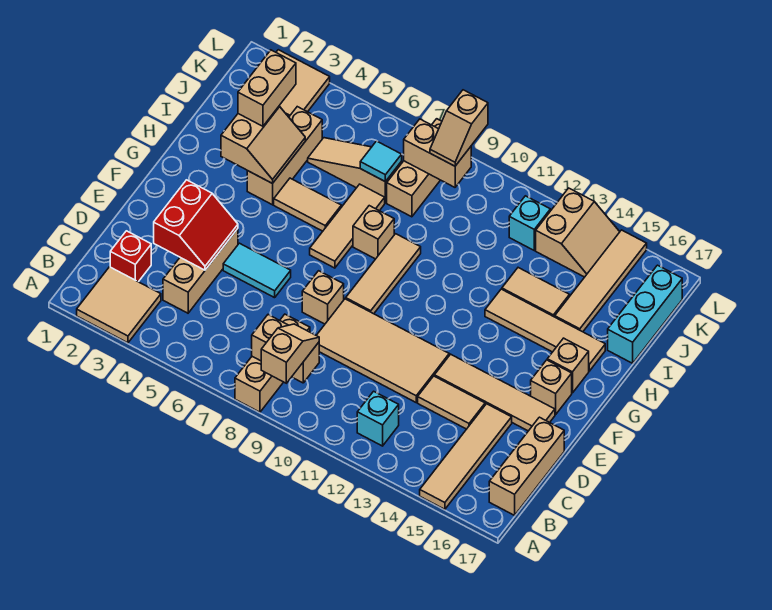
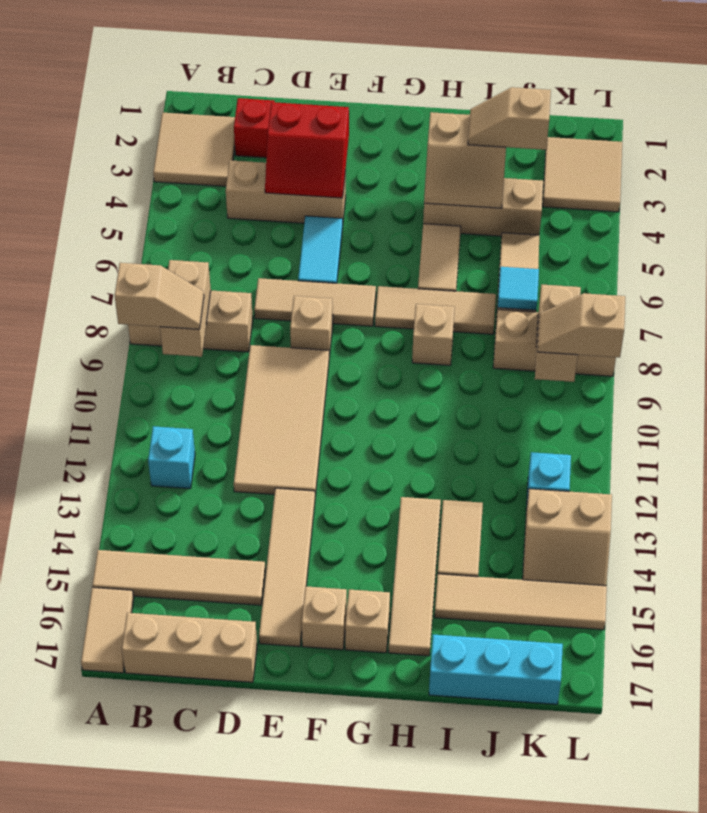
tan tile D13:D14 level 1 -> tan tile A16:A17 level 1
tan tile F9:H9 level 1 -> tan tile D7:F7 level 1
tan brick I3:J3 level 3 -> tan slope I3:J3 level 3 top J

